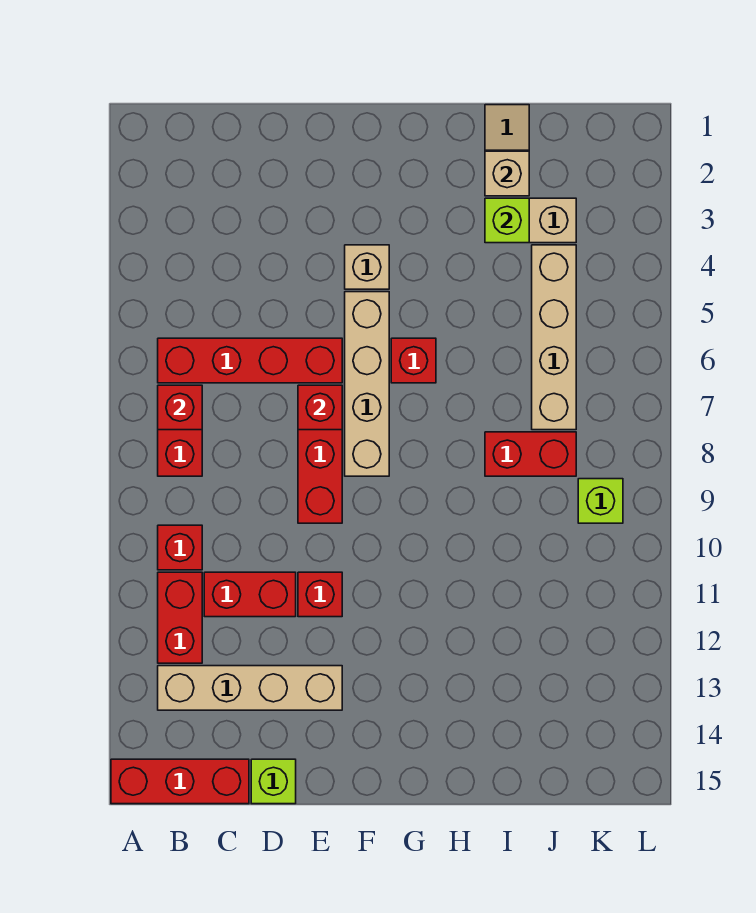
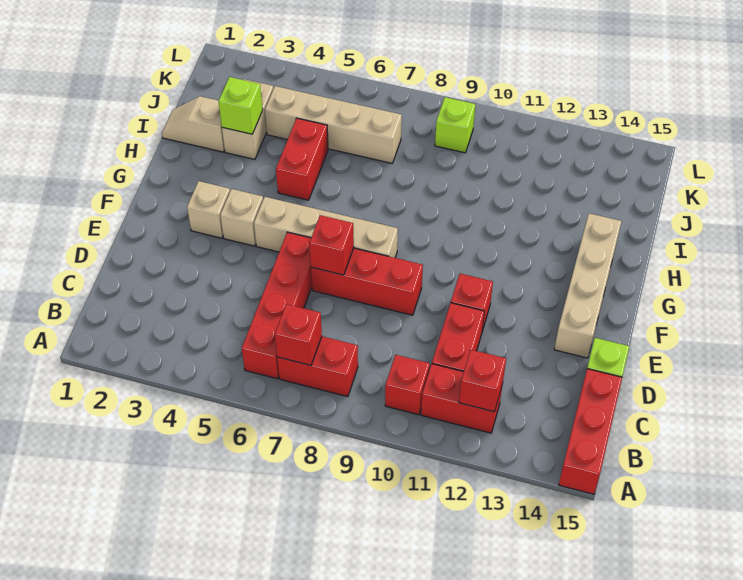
tan brick B13:E13 level 1 -> tan brick E14:H14 level 1
red brick G6 level 1 -> red brick B12 level 2
tan brick I2 level 2 -> tan brick F3 level 1
red brick I8:J8 level 1 -> red brick H5:I5 level 1

